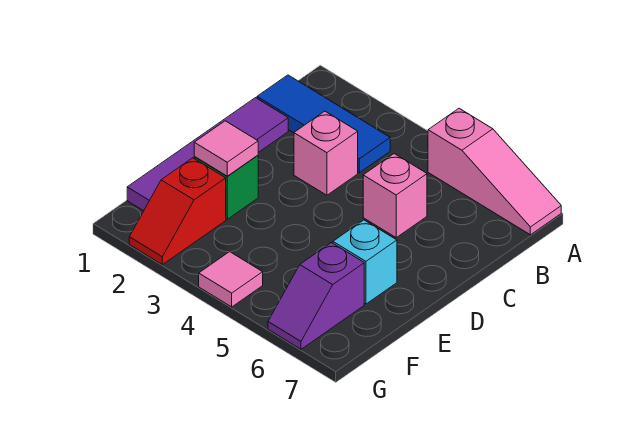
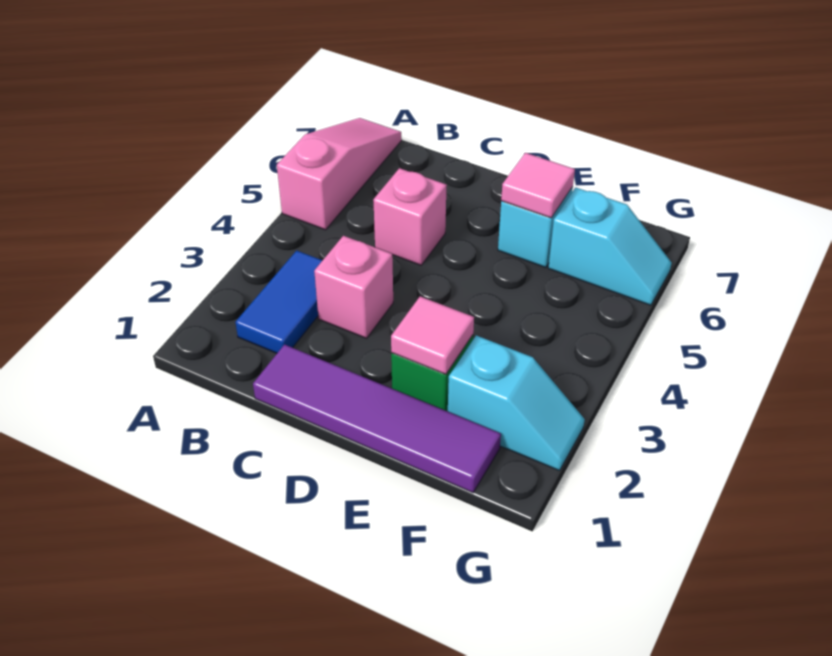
blue tile B1:B3 level 1 -> blue tile B2:B3 level 1
red slope F2:G2 level 1 top F -> cyan slope F2:G2 level 1 top F
purple slope F6:G6 level 1 top F -> cyan slope F6:G6 level 1 top F
pink tile G4 level 1 -> pink tile E6 level 2

